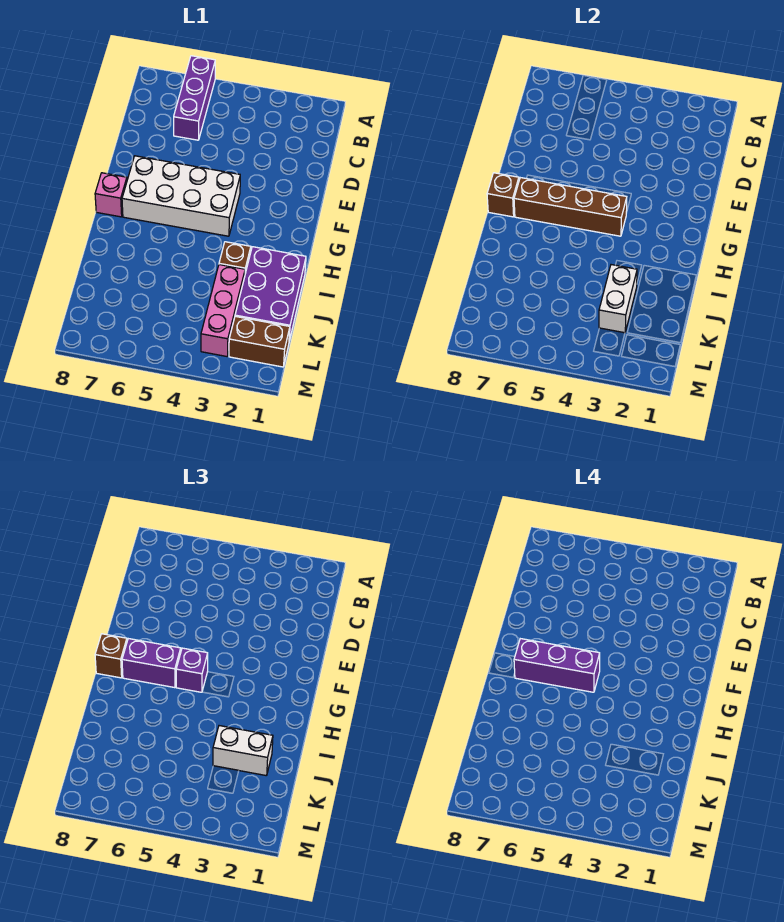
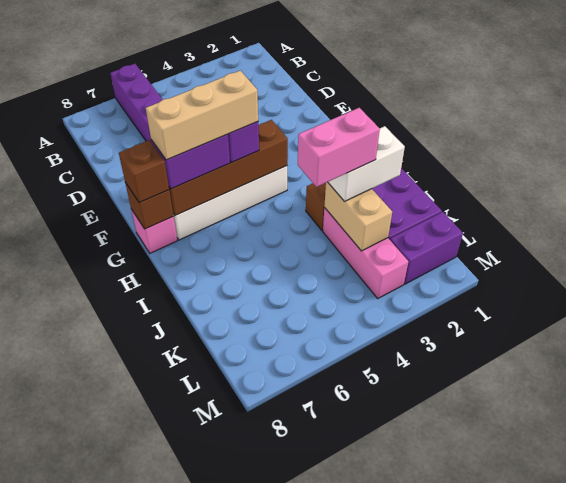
purple brick G5:G7 level 4 -> tan brick G5:G7 level 4
white brick J3:K3 level 2 -> tan brick J3:K3 level 2
none -> pink brick J3:J4 level 4
brown brick L1:L2 level 1 -> purple brick L1:L2 level 1

